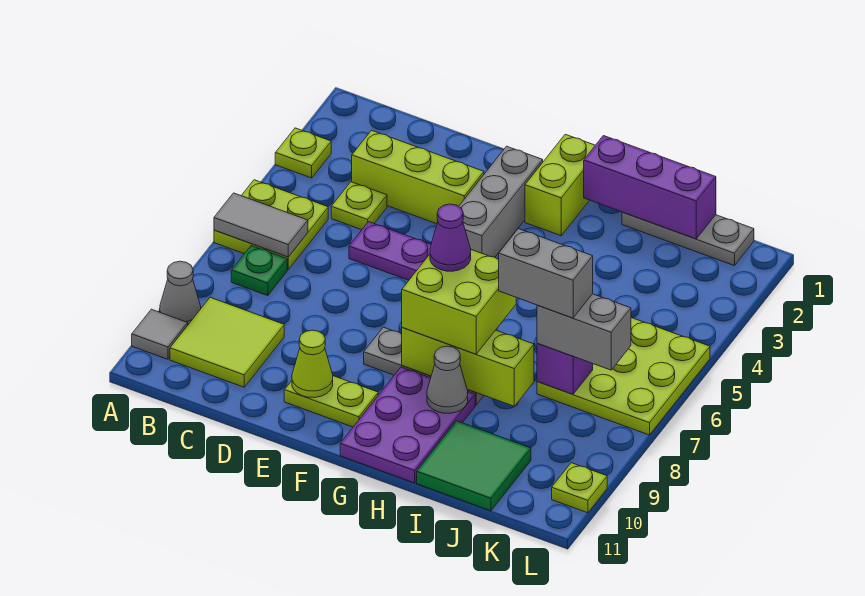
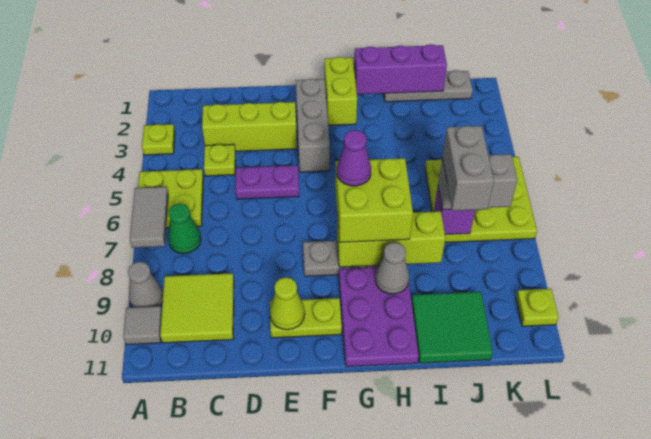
grey tile A6:B6 level 2 -> grey tile A6:A7 level 2
green plate B7 level 1 -> green cone B7 level 1
grey brick I7:J7 level 4 -> grey brick J7:J8 level 4

